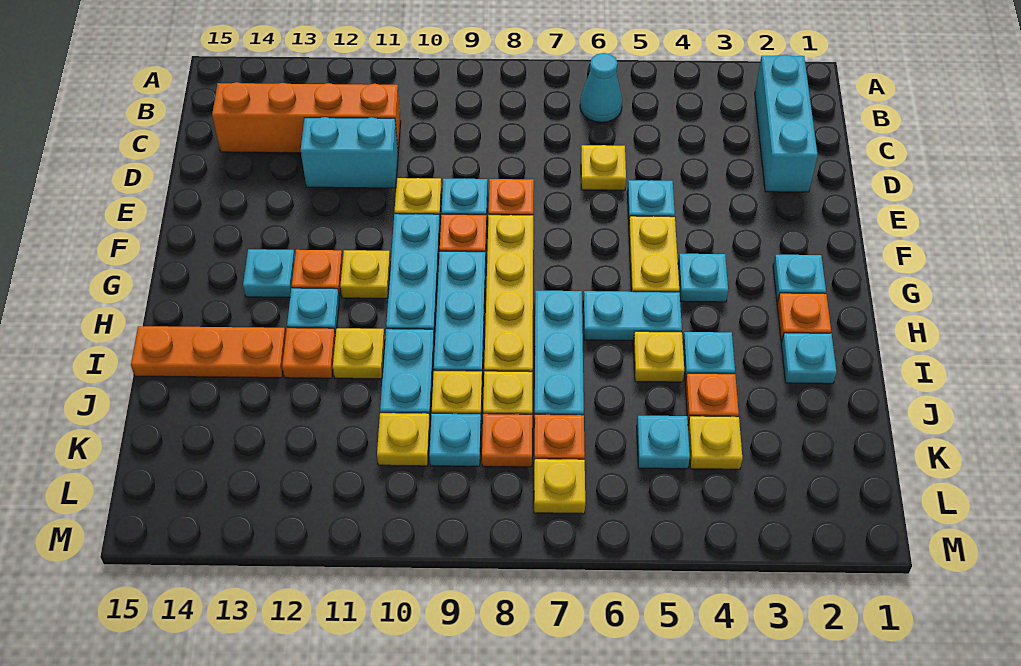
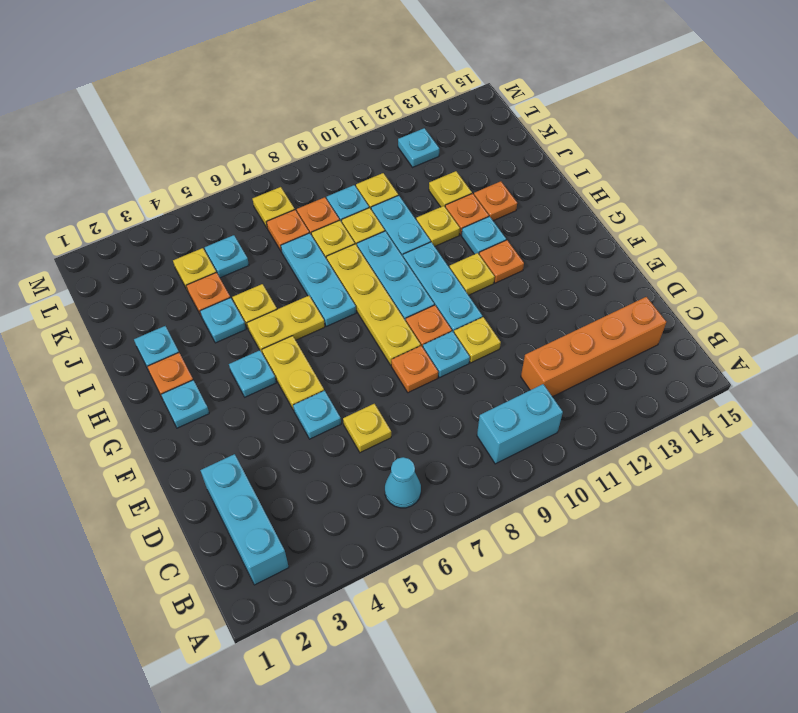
cyan brick D11:D12 level 1 -> cyan brick B9:B10 level 1
cyan plate G13 level 1 -> cyan plate L12 level 1
cyan plate H5:H6 level 1 -> yellow plate H5:H6 level 1
orange plate I13:I15 level 1 -> orange plate I13 level 1
none -> yellow plate J12 level 1

